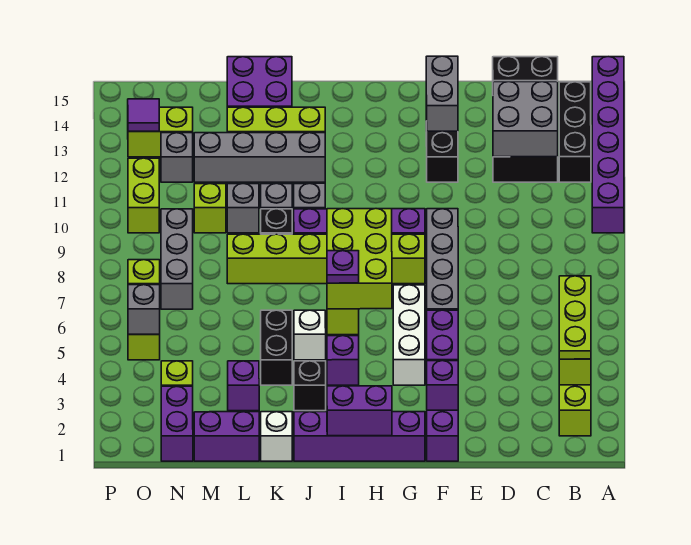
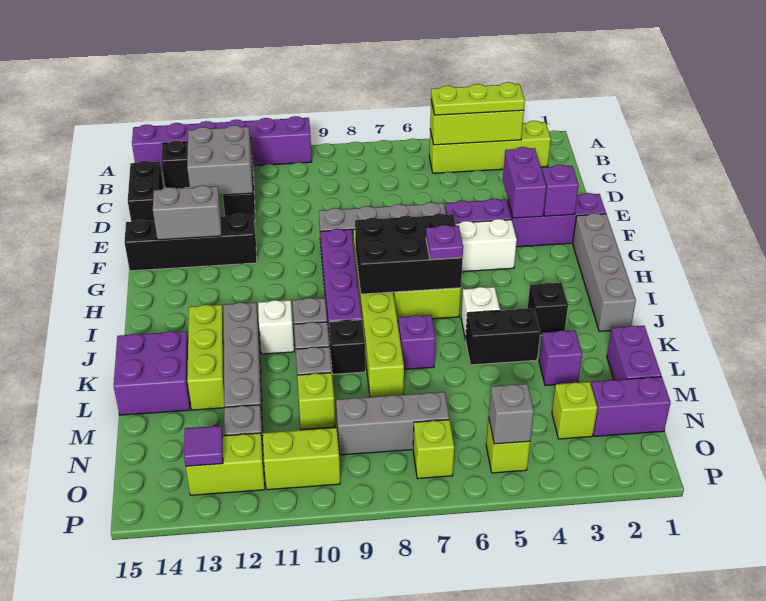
purple brick G1:J1 level 1 -> grey brick G1:J1 level 1
purple brick H1:I1 level 2 -> purple brick E3:F3 level 2
lime brick H6:I8 level 2 -> black brick H6:I8 level 2
purple brick I4 level 1 -> purple brick K7 level 1
white brick K1 level 1 -> white brick J11 level 1
lime brick N13:O13 level 1 -> lime brick O12:O13 level 1

